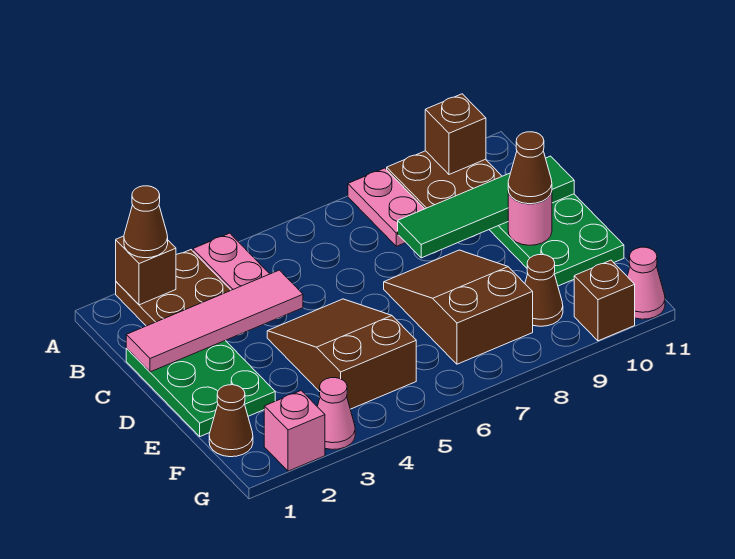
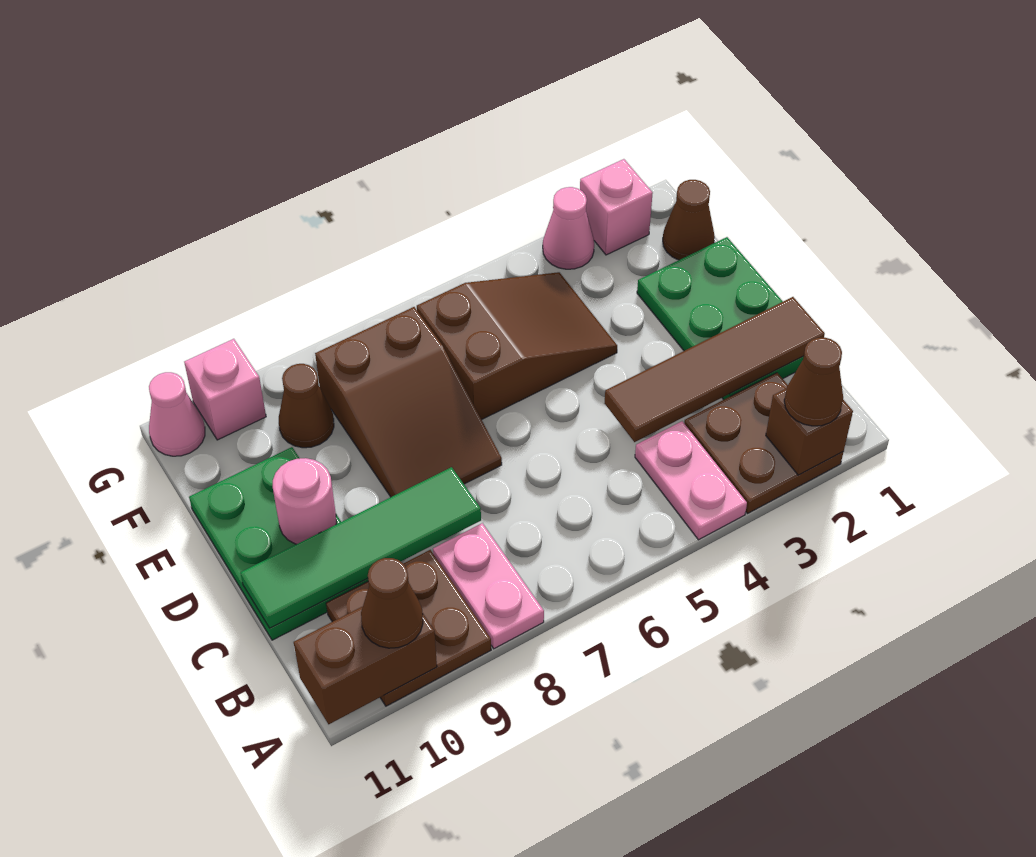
brown brick A10 level 2 -> brown brick A10:A11 level 2
pink tile C1:C4 level 2 -> brown tile C1:C4 level 2
brown slope D4:F5 level 1 top F -> brown slope E4:F6 level 1 top 6
brown cone D10 level 3 -> brown cone A10 level 3
brown brick G10 level 1 -> pink brick G10 level 1

